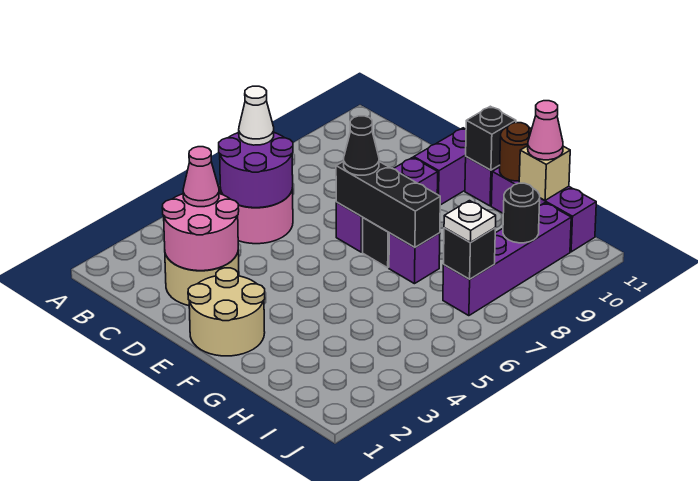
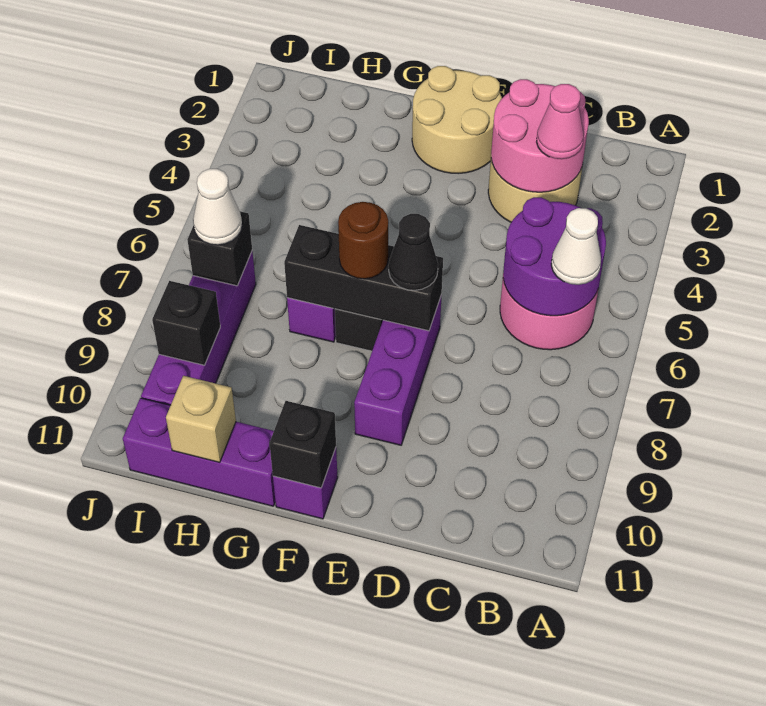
purple brick E10:E11 level 1 -> none
brown round brick G11 level 2 -> brown round brick F7 level 3
pink cone H11 level 3 -> none
white plate I7 level 3 -> white cone I7 level 3
black round brick I9 level 2 -> black brick I9 level 2

